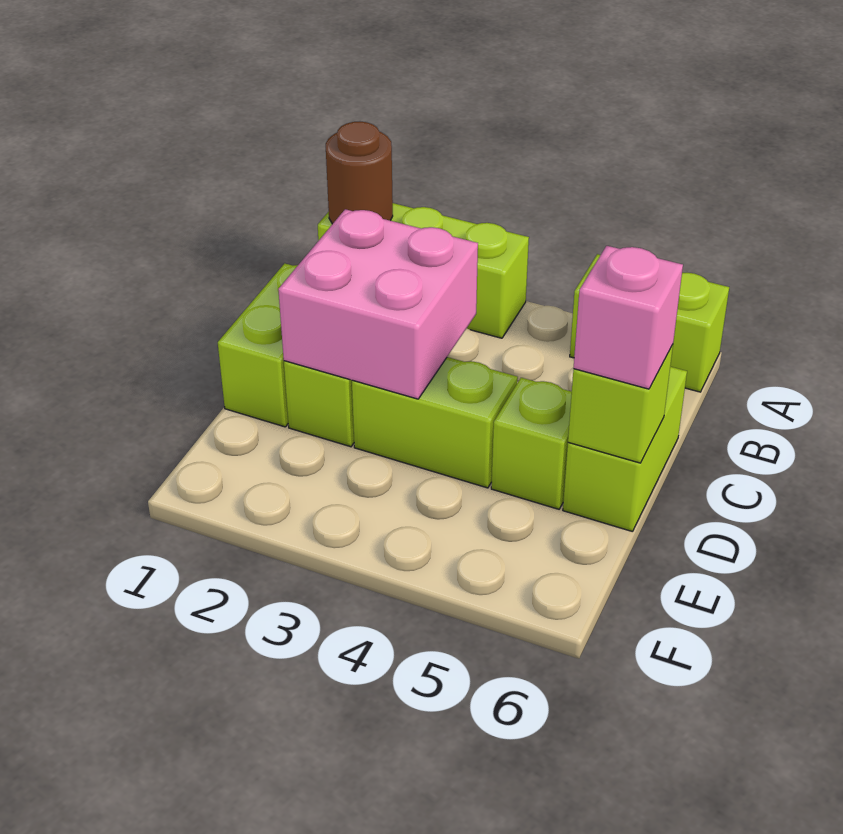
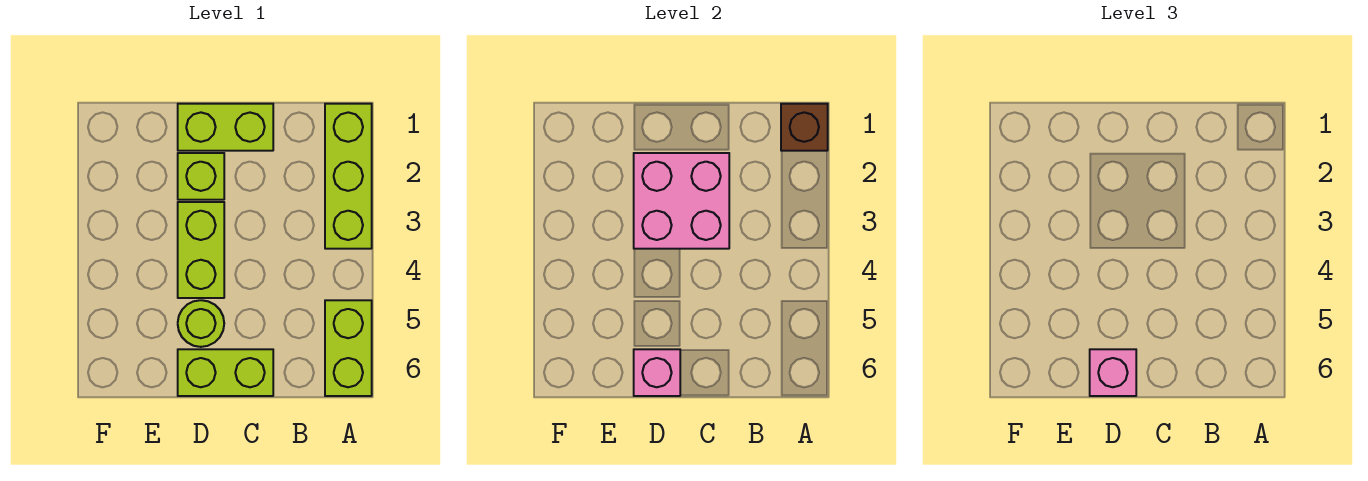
brown round brick A1 level 2 -> brown brick A1 level 2
lime brick D5 level 1 -> lime round brick D5 level 1
lime brick D6 level 2 -> pink brick D6 level 2

